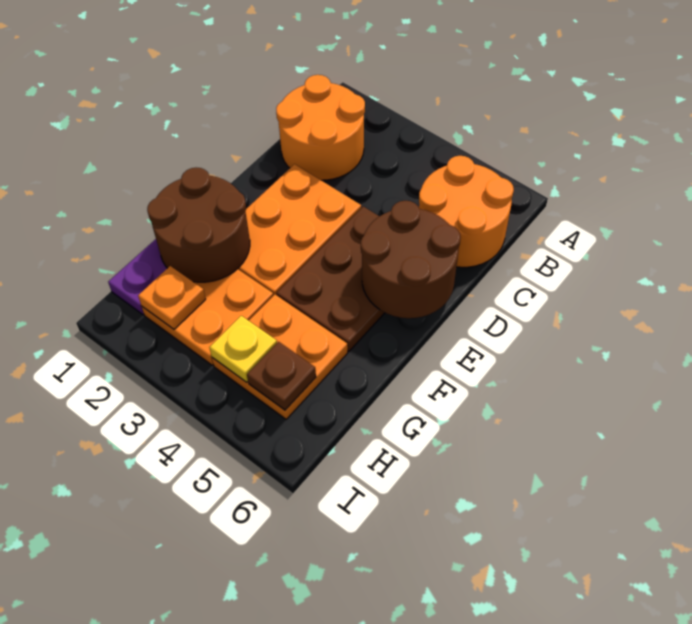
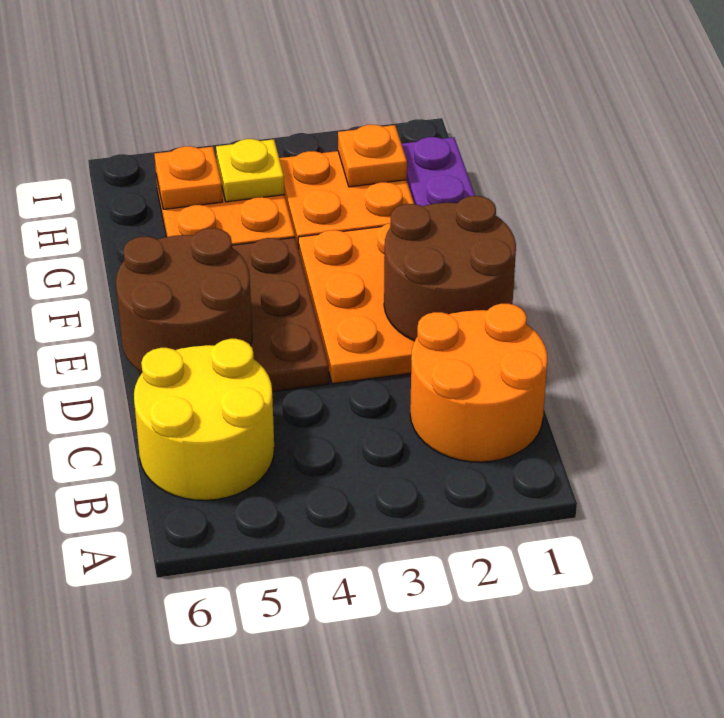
orange round brick B5:C6 level 1 -> yellow round brick B5:C6 level 1
brown round brick F1:G2 level 2 -> brown round brick D1:E2 level 2
brown plate H5 level 2 -> orange plate H5 level 2

